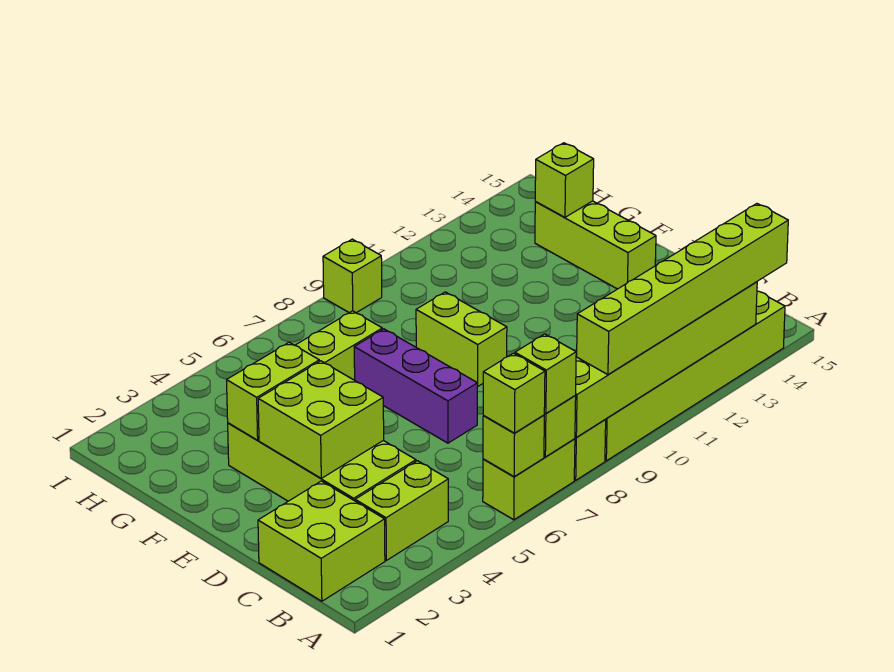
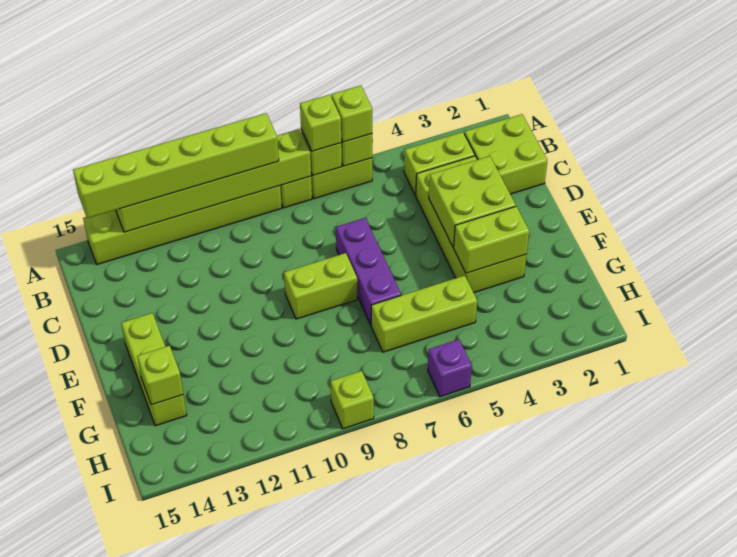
lime brick E9:F9 level 1 -> lime brick E8:E9 level 1
none -> purple brick I6 level 1

